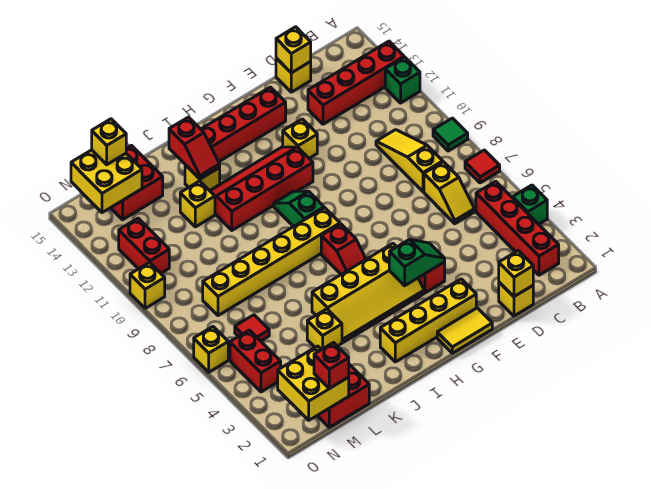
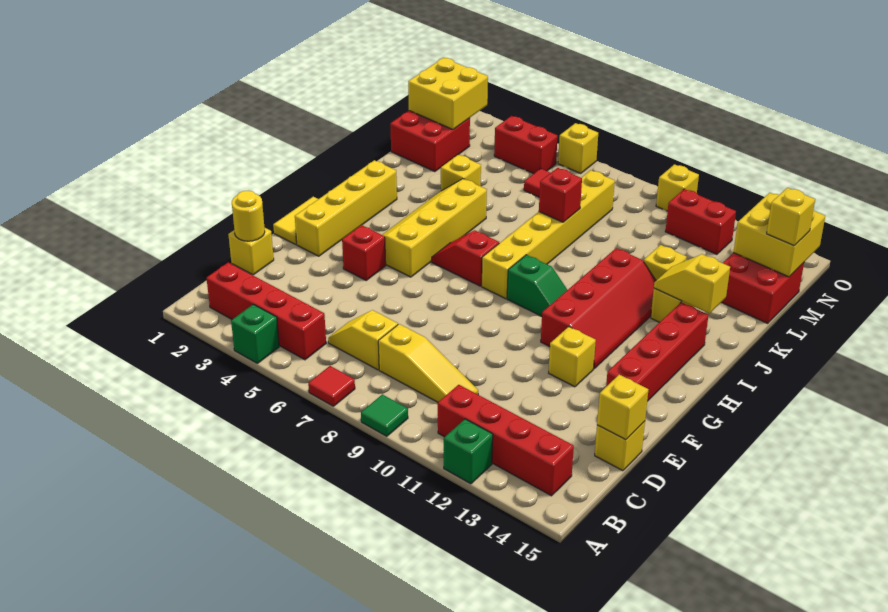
red brick A13:D13 level 1 -> red brick B11:B14 level 1
yellow brick D1 level 2 -> yellow round brick D1 level 2
green slope F4:G4 level 2 top G -> none
red slope J13:J14 level 2 top 14 -> yellow slope J13:J14 level 2 top 14
red brick M1 level 3 -> red brick K8 level 2

